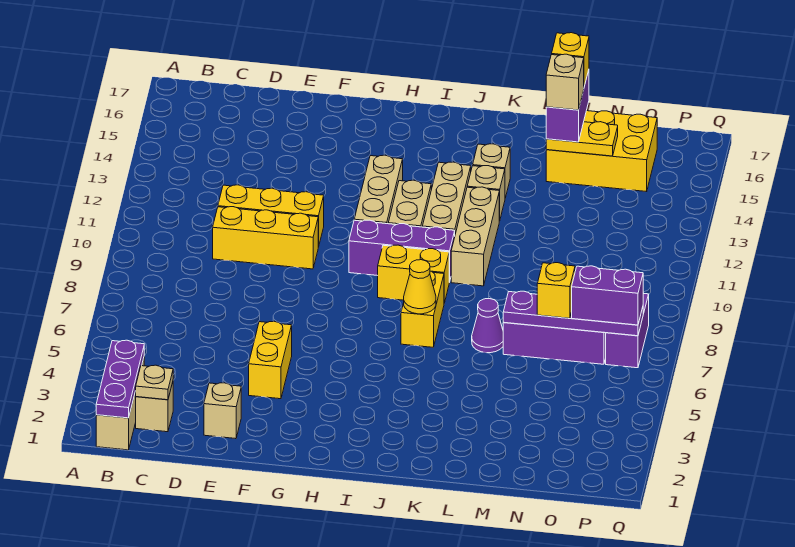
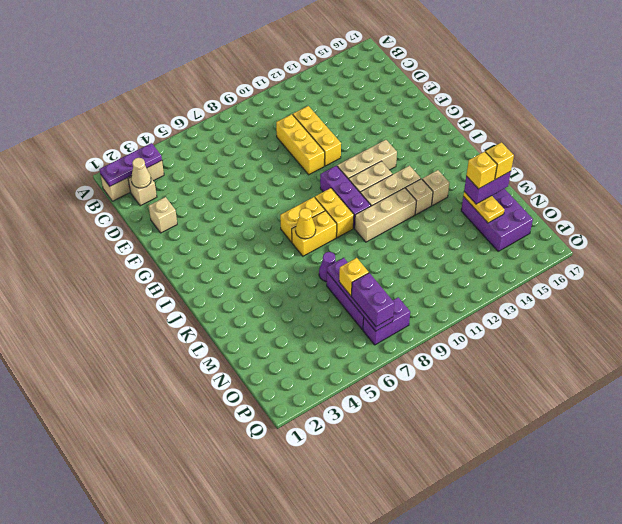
tan plate C2 level 2 -> tan cone C2 level 2
yellow brick F4:F5 level 1 -> yellow brick I7:I8 level 1
yellow brick M15:O16 level 1 -> purple brick M15:O16 level 1
tan brick M15 level 4 -> yellow brick M15 level 4

